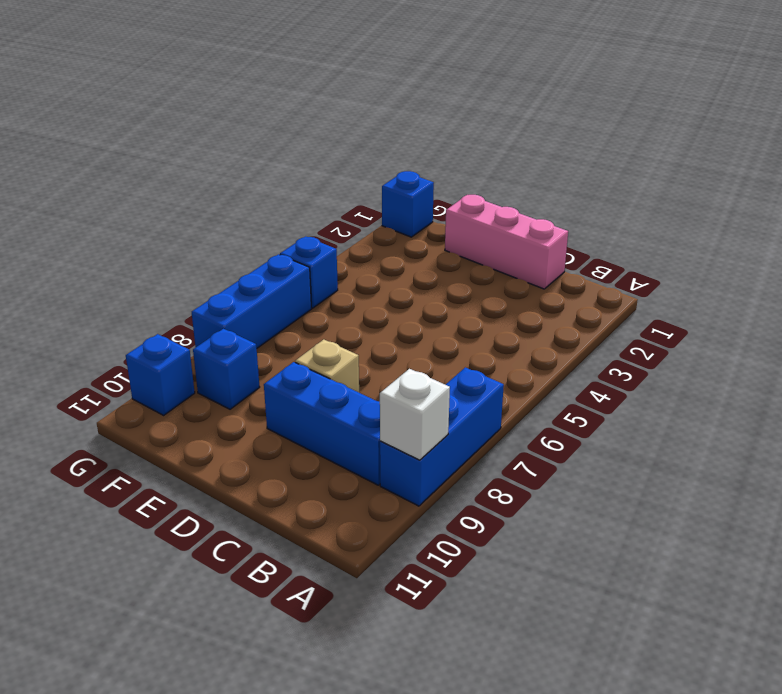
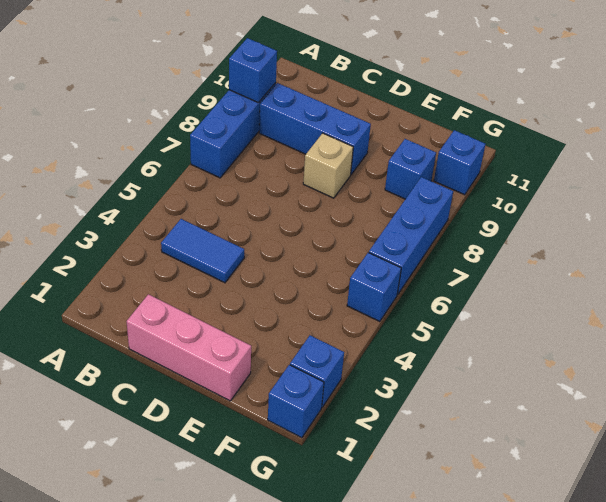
white brick A9 level 2 -> blue brick A9 level 2
none -> blue tile B4:C4 level 1
none -> blue brick G2 level 1

